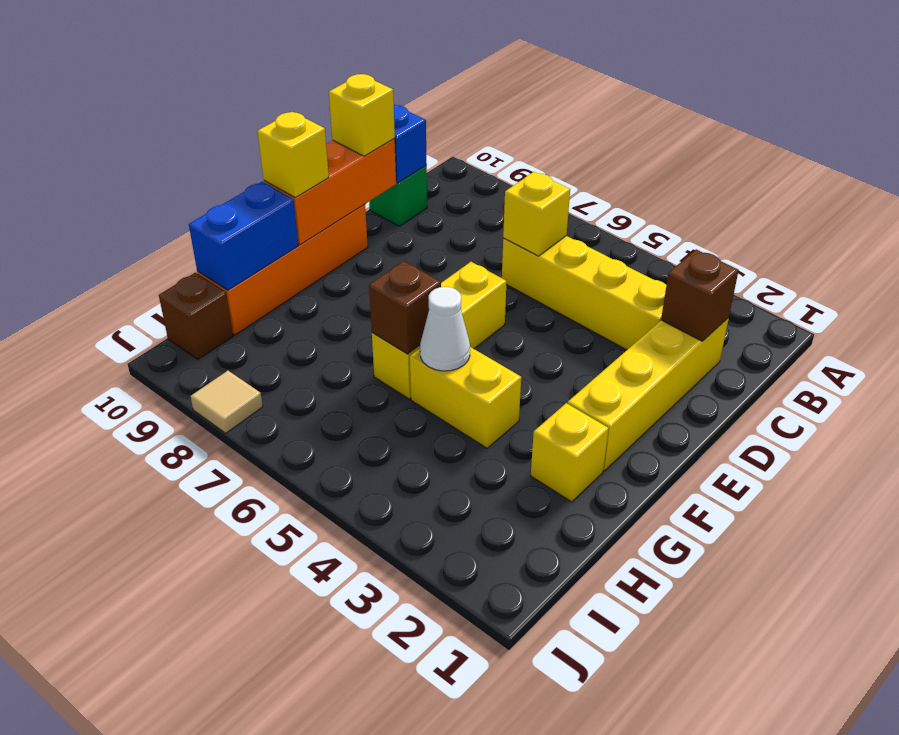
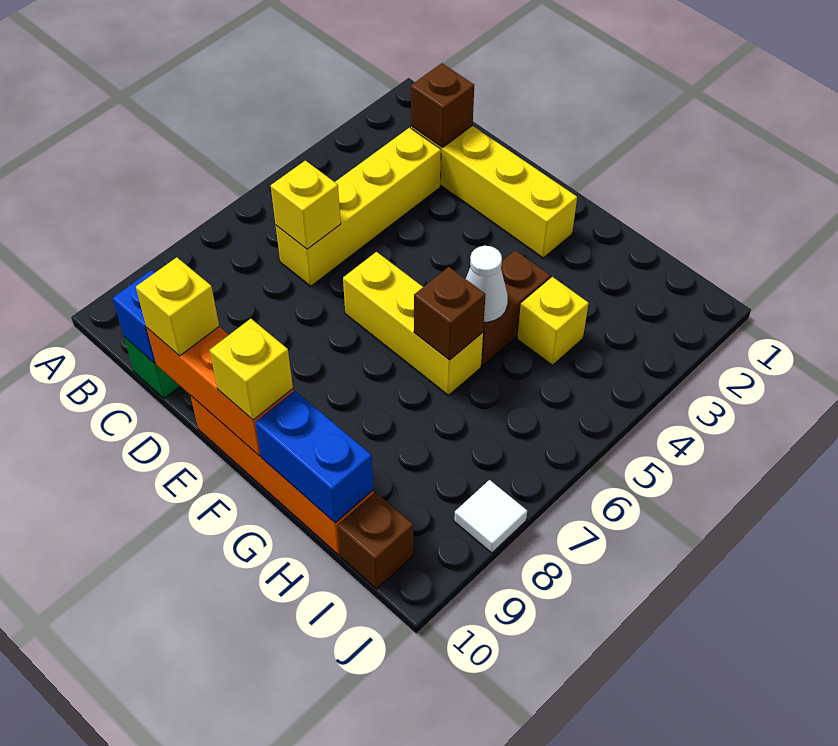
yellow brick G2 level 1 -> yellow brick H4 level 1
yellow brick G4:G5 level 1 -> brown brick G4:G5 level 1
tan tile J8 level 1 -> white tile J8 level 1

